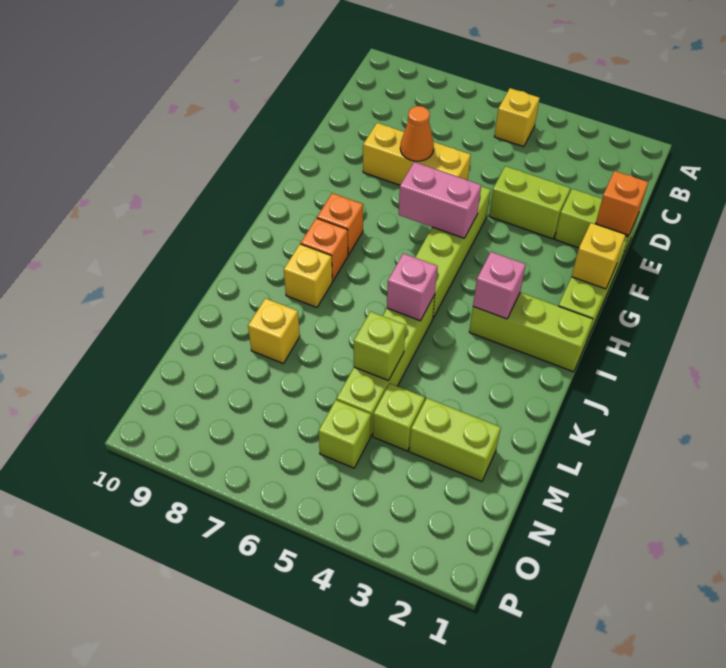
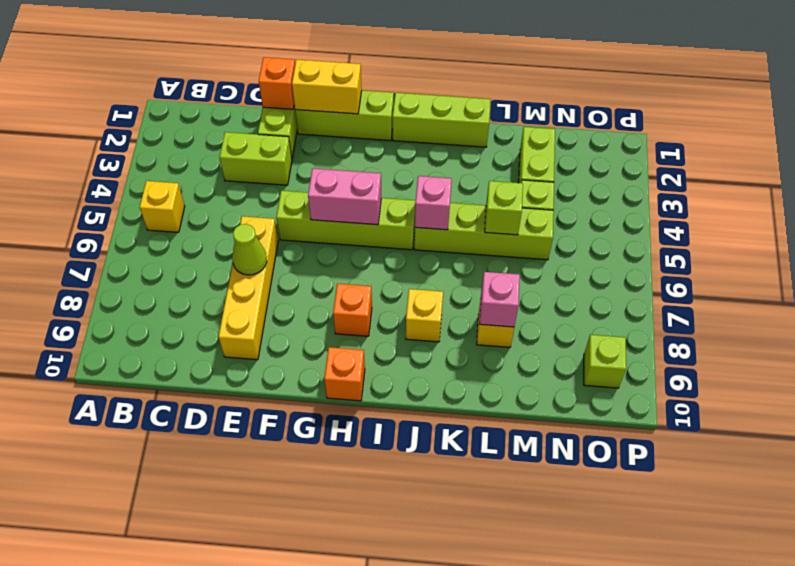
lime brick E3:E4 level 1 -> lime brick D3:E3 level 1
yellow brick E6:E8 level 1 -> yellow brick E6:E9 level 1
orange cone E7 level 2 -> lime cone E7 level 2
yellow brick G1 level 2 -> yellow brick F1:G1 level 2
pink brick G5:G6 level 2 -> pink brick G5:H5 level 2
lime brick I1:I3 level 1 -> lime brick I1:K1 level 1
pink brick I3 level 2 -> pink brick L8 level 2
orange brick I8 level 1 -> orange brick H10 level 1
lime brick N5 level 1 -> lime brick O9 level 1

